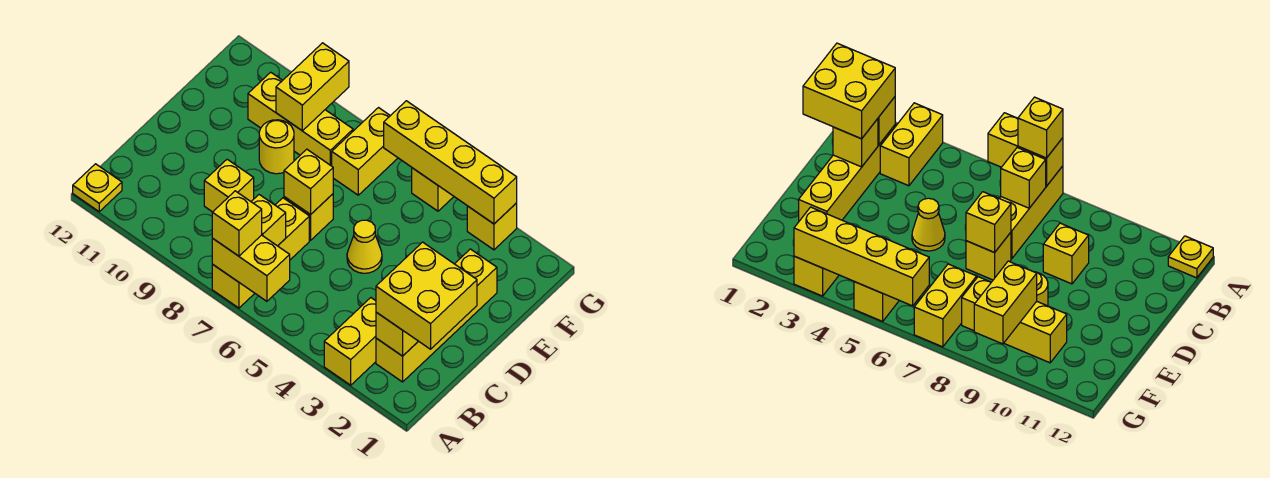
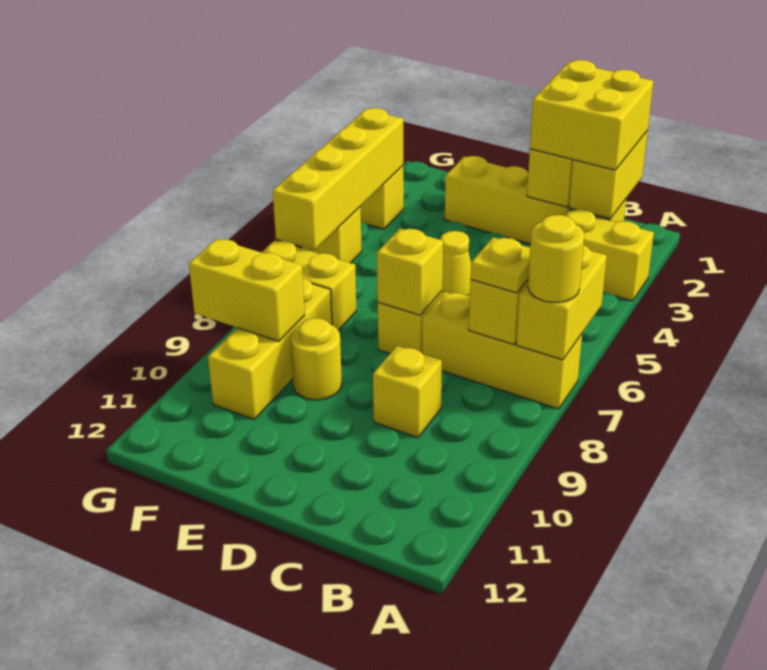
yellow brick A7 level 3 -> yellow round brick A7 level 3
yellow plate A12 level 1 -> yellow plate B7 level 3
yellow brick B2 level 2 -> yellow brick B1:B2 level 2

